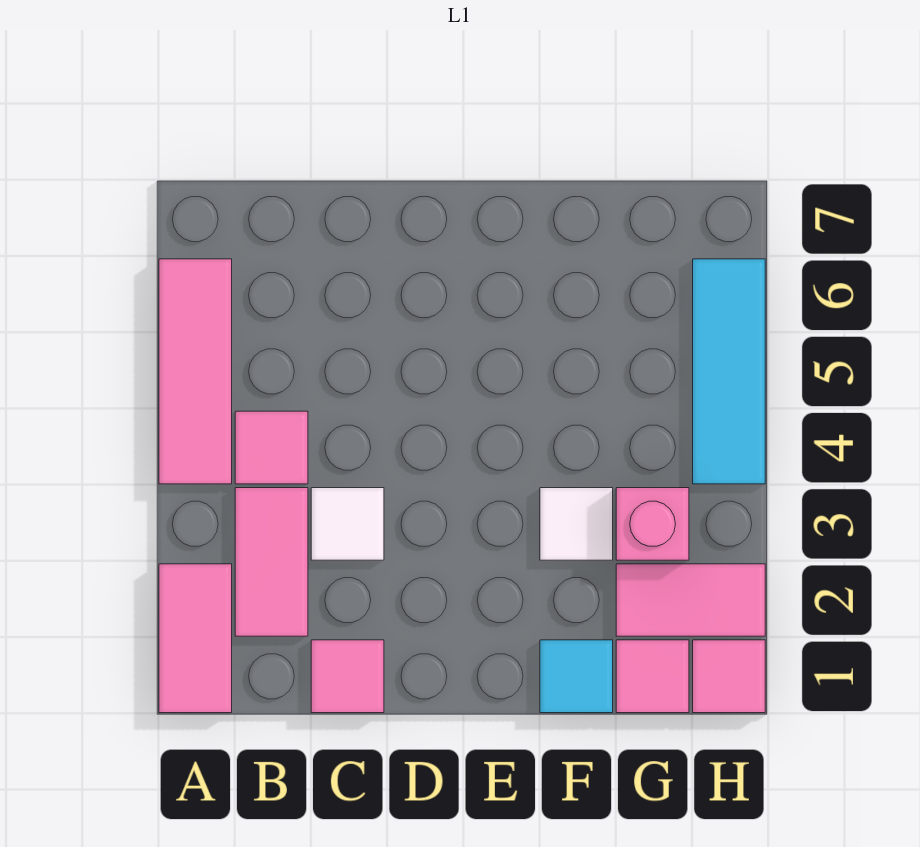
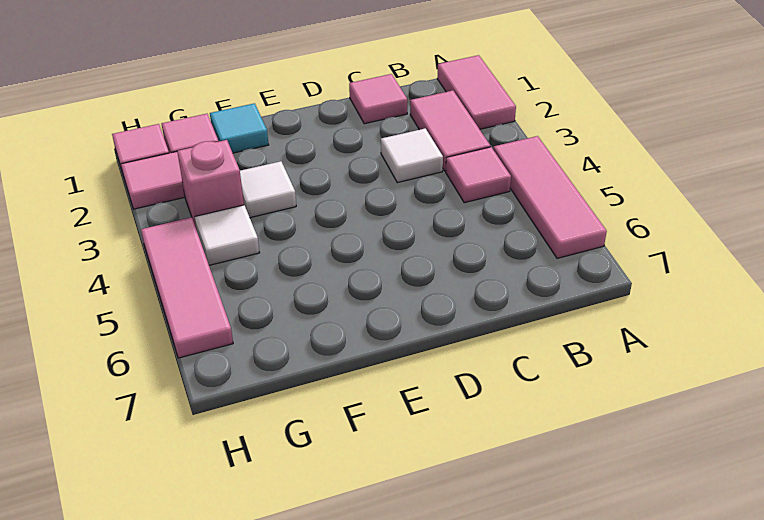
none -> white tile G4 level 1
cyan tile H4:H6 level 1 -> pink tile H4:H6 level 1

